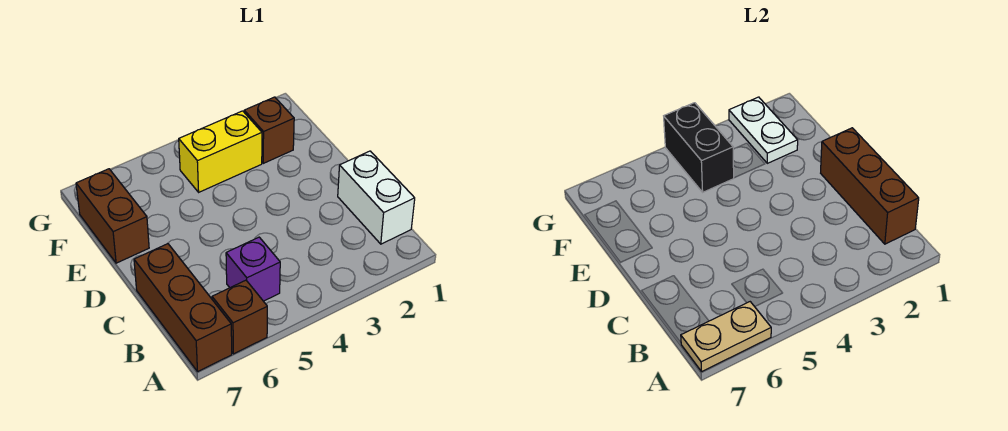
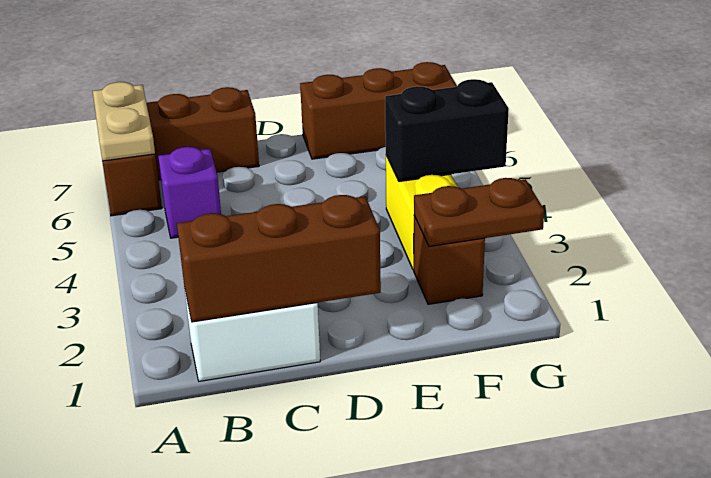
brown brick E7:F7 level 1 -> brown brick E7:G7 level 1
white plate F2:G2 level 2 -> brown plate F2:G2 level 2

